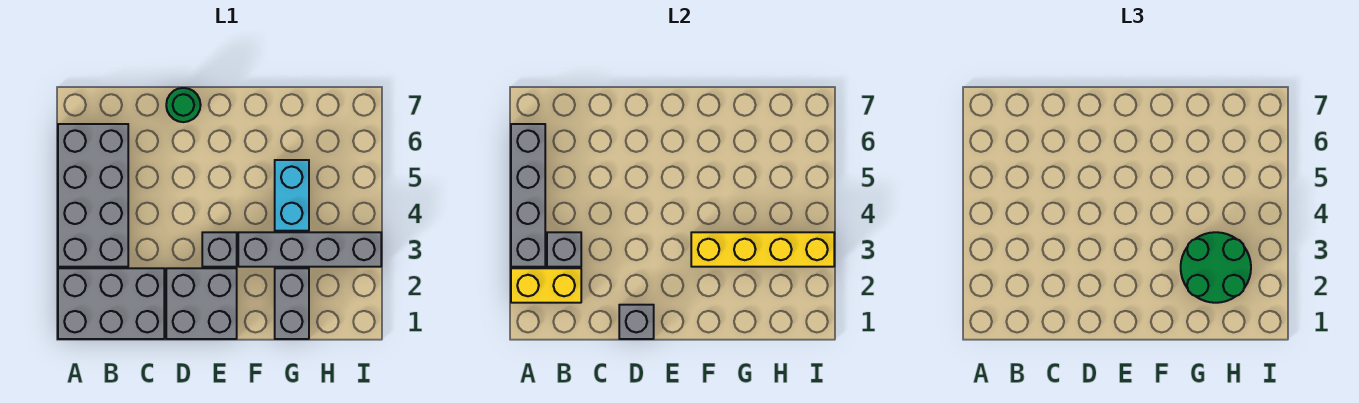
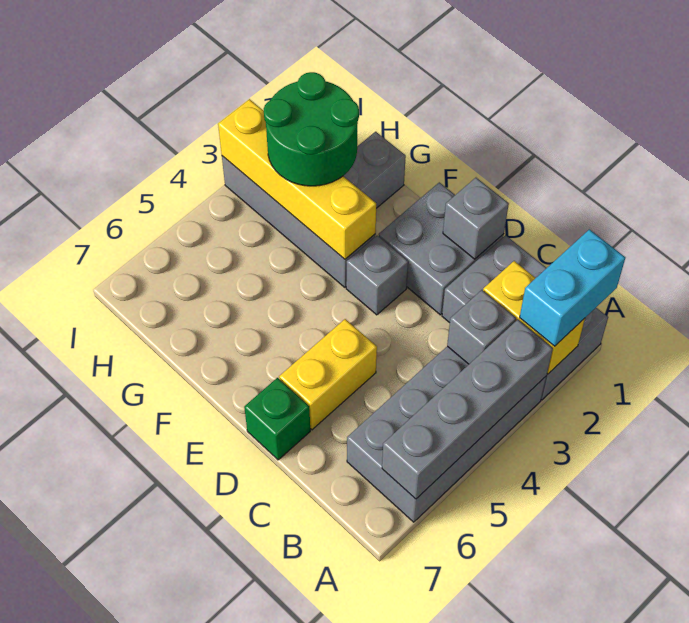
none -> yellow brick D5:D6 level 1
green round brick D7 level 1 -> green brick D7 level 1
cyan brick G4:G5 level 1 -> cyan brick A1:A2 level 3

